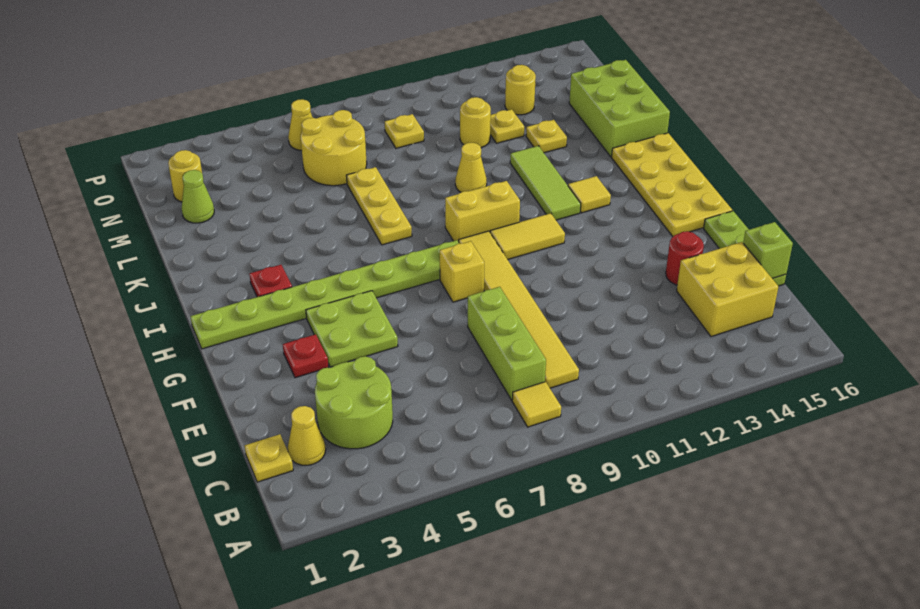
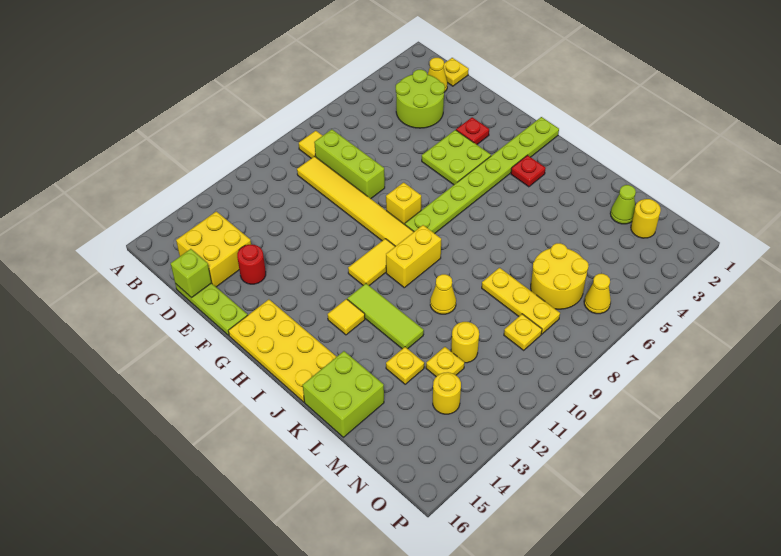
yellow plate J7:L7 level 1 -> yellow plate L8:N8 level 1
lime brick K15:M16 level 1 -> lime brick K15:L16 level 1

